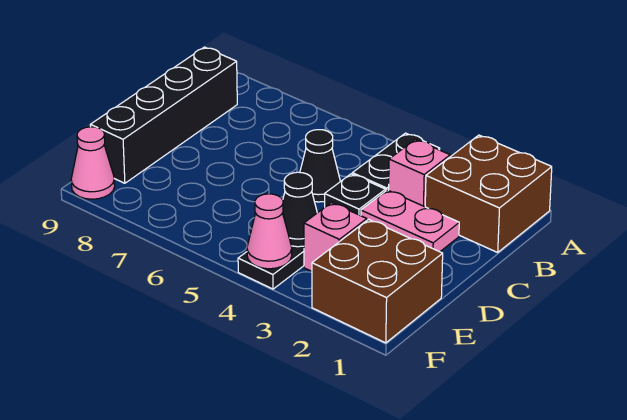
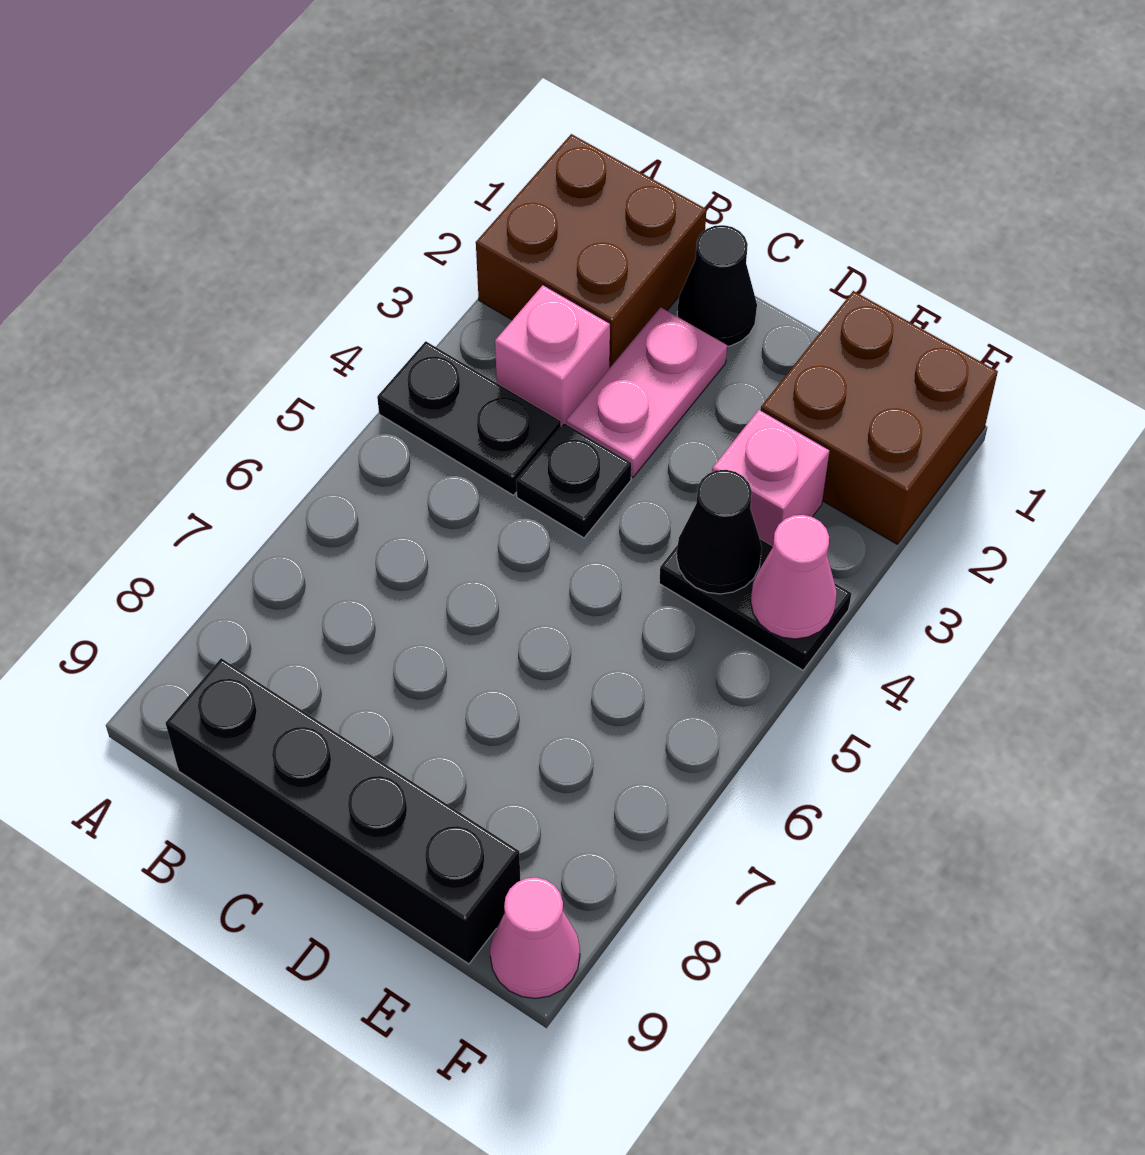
black cone C5 level 1 -> black cone C1 level 1

